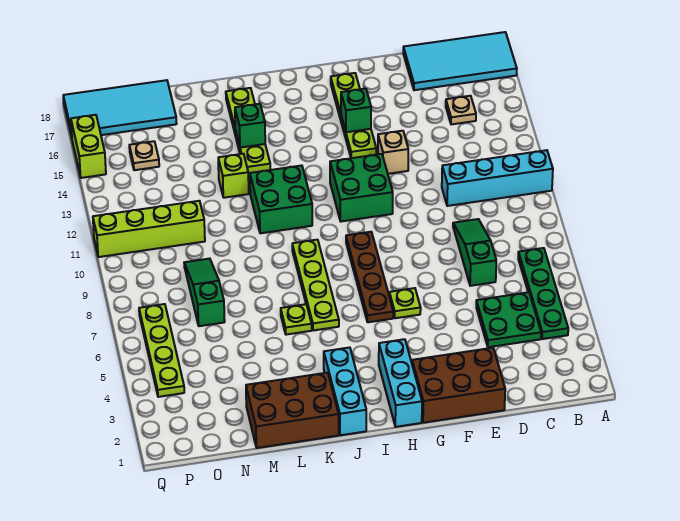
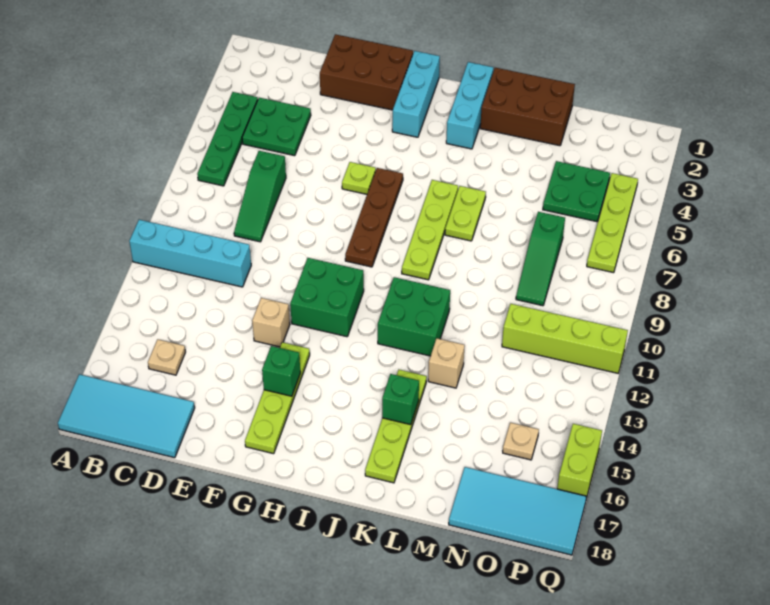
lime plate K6 level 1 -> lime plate K6:K7 level 1
lime brick L13 level 1 -> tan brick L13 level 1
none -> green plate N4:O5 level 1

